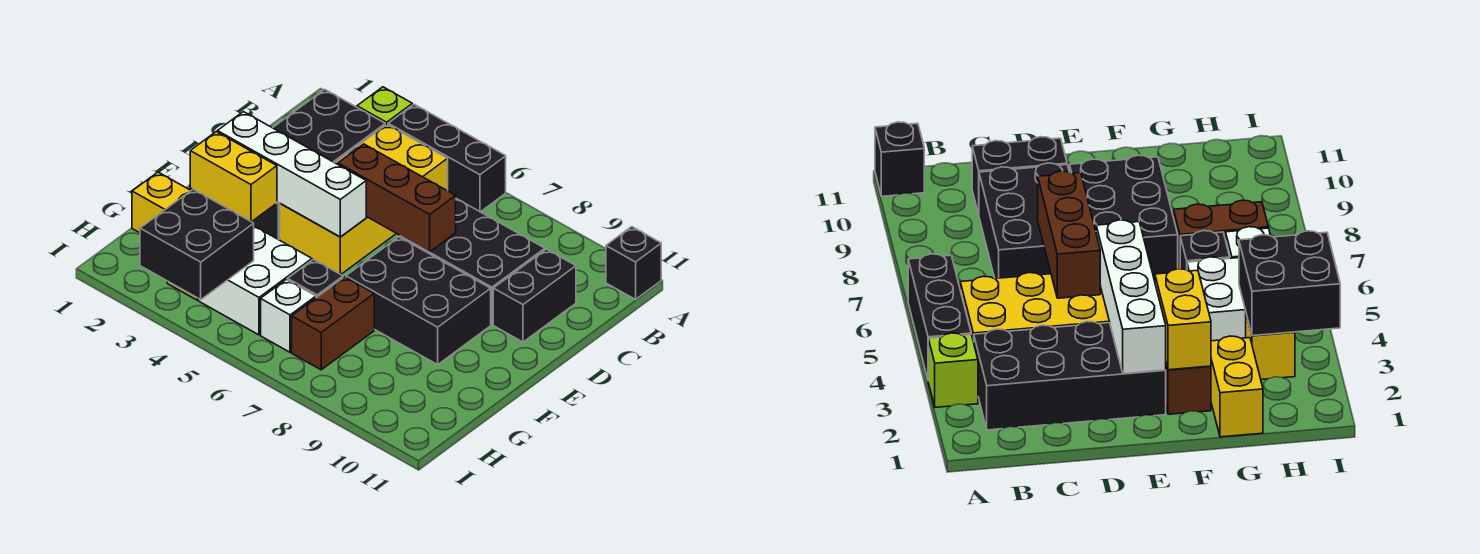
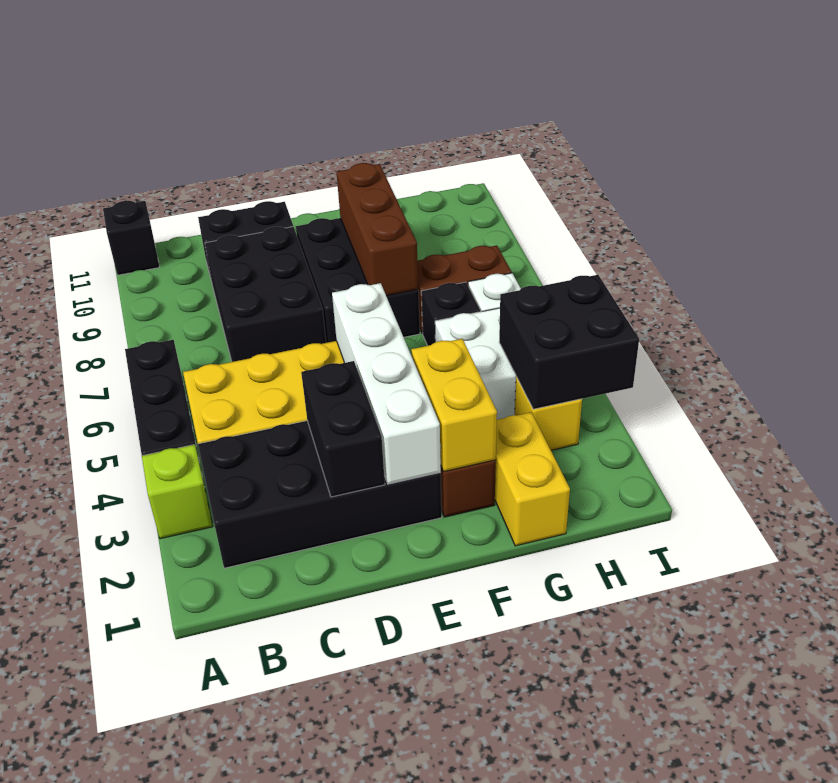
none -> black brick D2:D3 level 2
brown brick D5:D7 level 2 -> brown brick F7:F9 level 2

